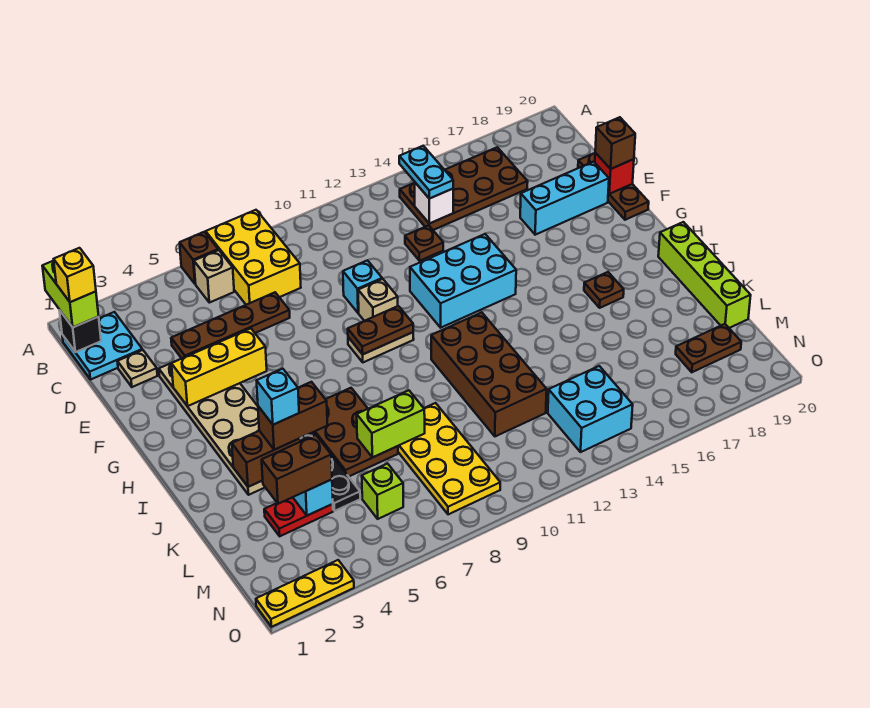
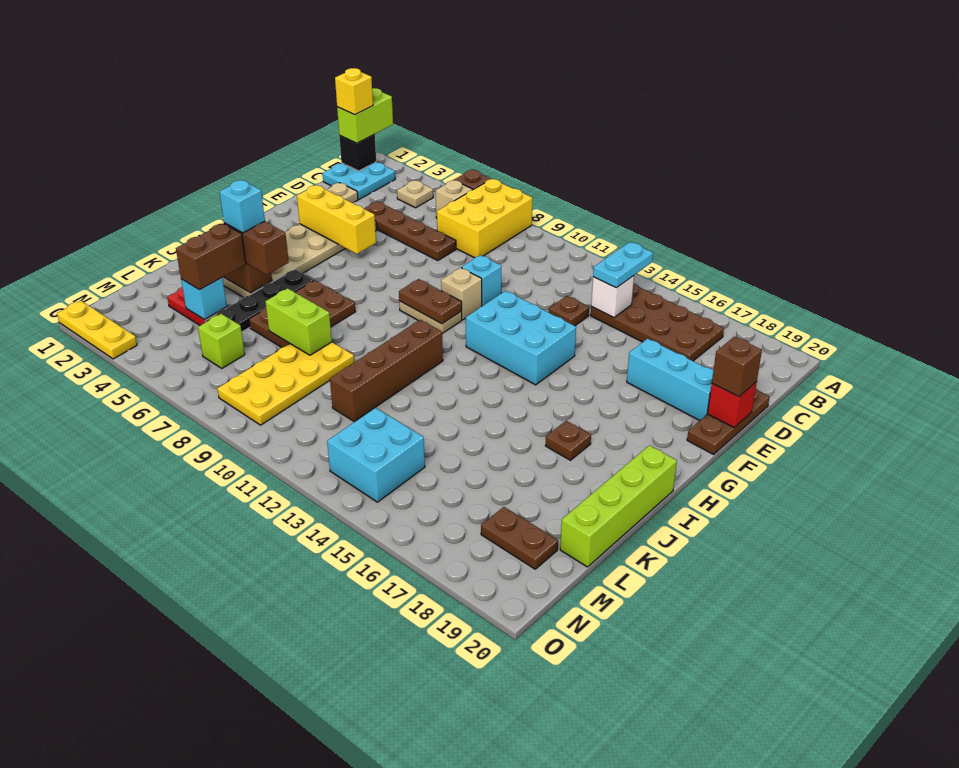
none -> tan plate B4 level 1
brown brick I11:L12 level 1 -> brown brick I11:L11 level 1
brown brick L3:L4 level 3 -> brown brick K4:L4 level 3

